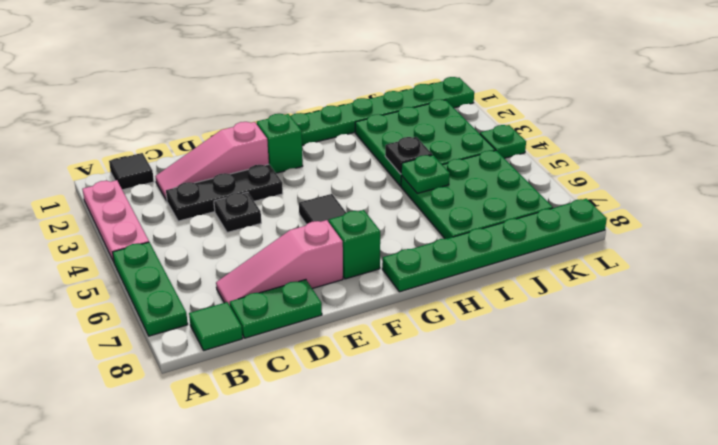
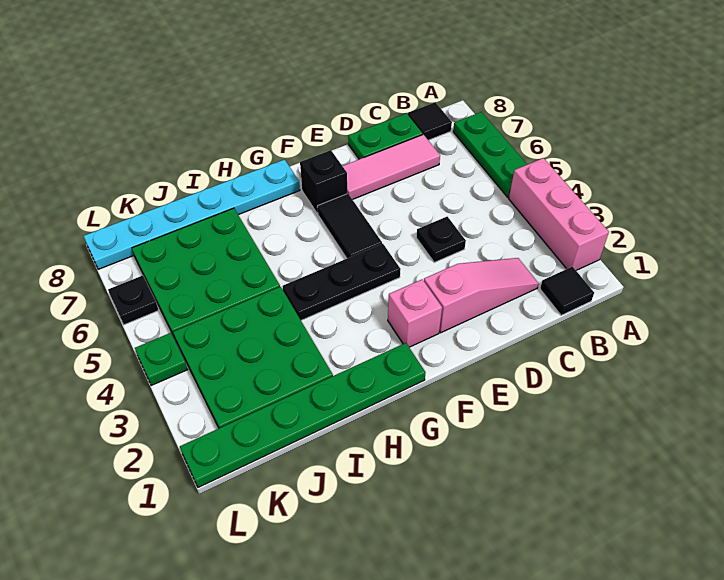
pink plate A2:A4 level 1 -> pink brick A2:A4 level 1
green tile B8 level 1 -> black tile B8 level 1
black plate C3:E3 level 1 -> black plate F4:H4 level 1
pink slope C7:E7 level 1 top E -> pink tile C7:E7 level 1
green brick F2 level 1 -> pink brick F2 level 1
green brick F7 level 1 -> black brick F7 level 1
green plate G8:L8 level 1 -> cyan plate G8:L8 level 1
black plate I4 level 2 -> black plate L6 level 1
green plate I5 level 2 -> none

